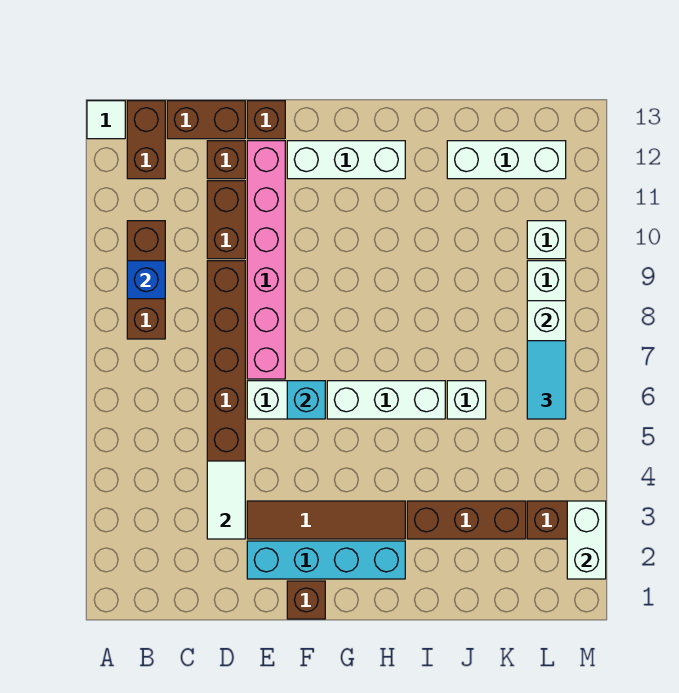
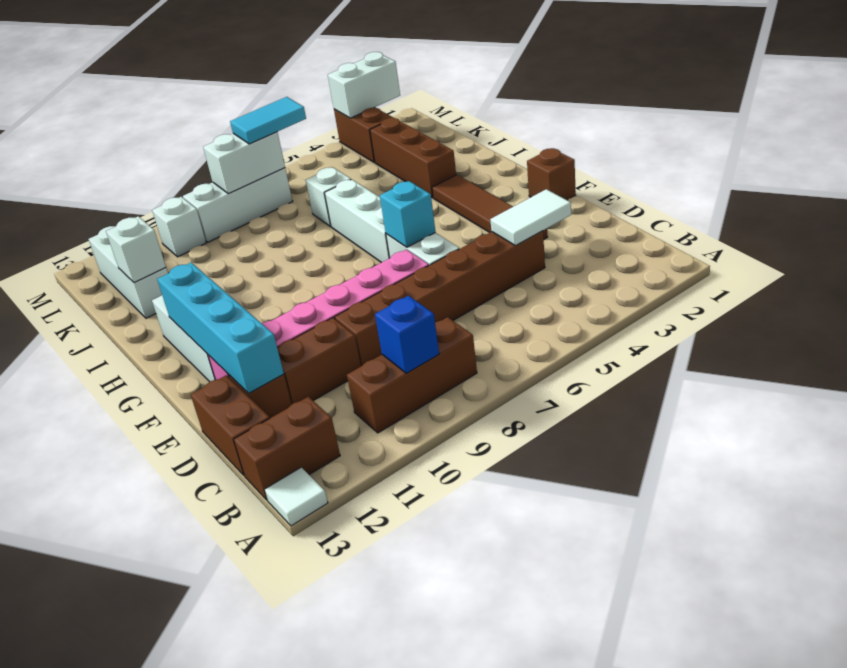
cyan brick E2:H2 level 1 -> cyan brick D12:G12 level 2
brown brick E13 level 1 -> none
none -> white brick J12 level 2

